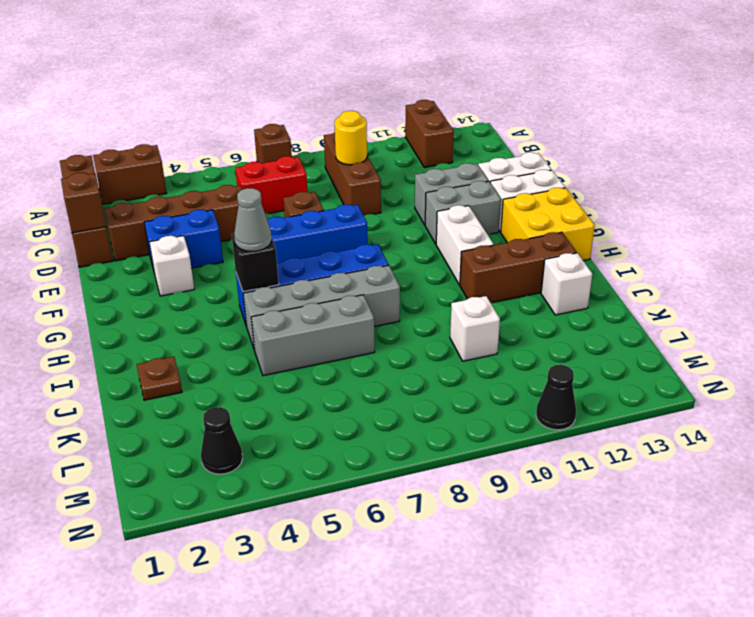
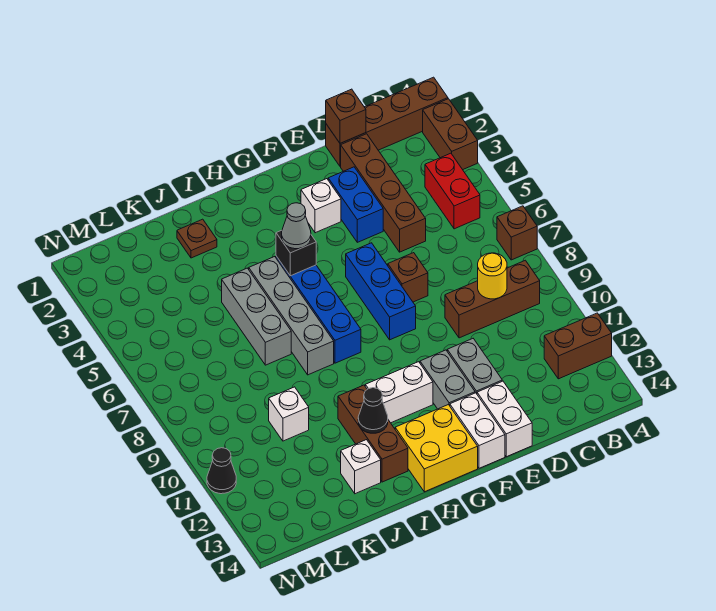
red brick C6:C7 level 1 -> red brick B4:B5 level 1
black cone M3 level 1 -> black cone I12 level 2

